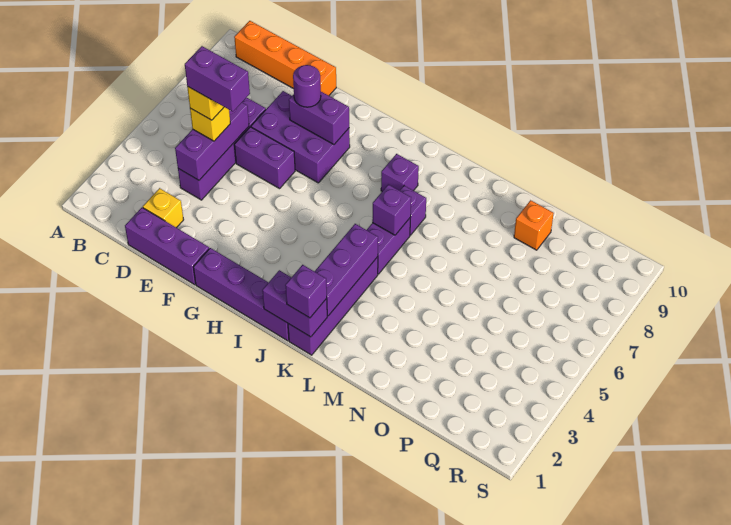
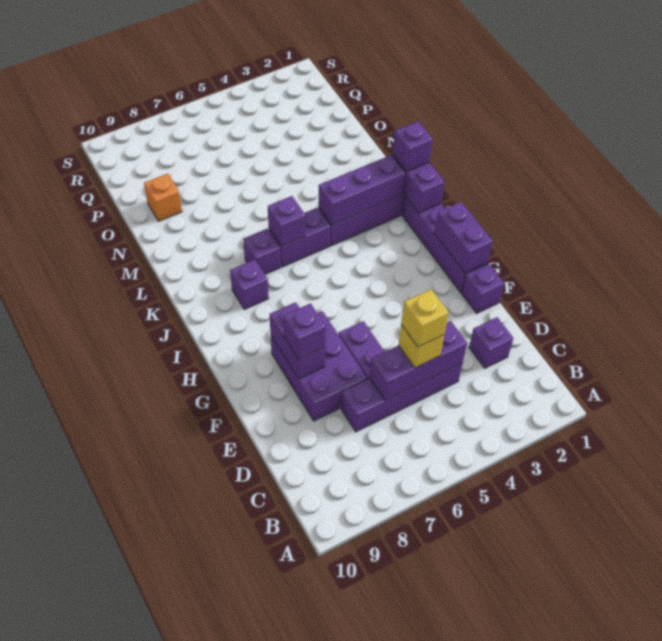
orange brick B10:E10 level 1 -> none
purple brick D1:F1 level 1 -> purple brick F1 level 1
yellow brick D2 level 1 -> purple brick D2 level 1
purple brick D5:E5 level 5 -> purple brick G1:H1 level 2
purple round brick F8 level 3 -> purple brick F8 level 3

